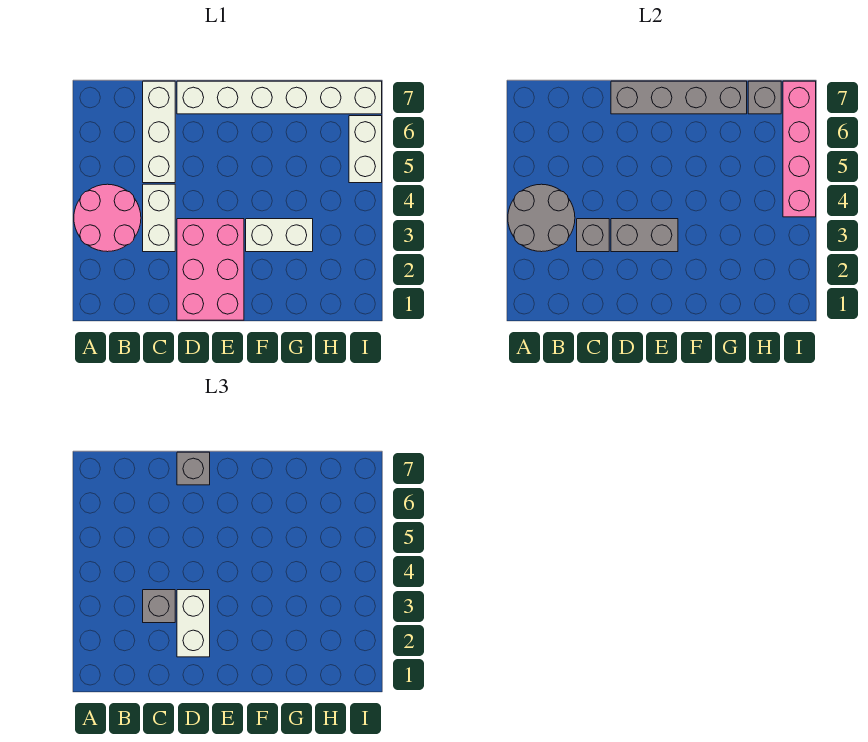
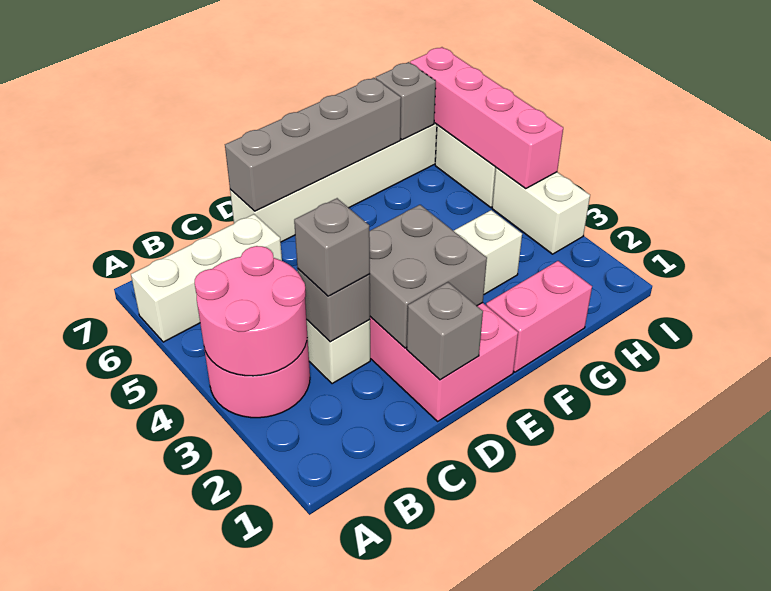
grey round brick A3:B4 level 2 -> pink round brick A3:B4 level 2
white brick C5:C7 level 1 -> white brick A6:C6 level 1
white brick D2:D3 level 3 -> white brick I3:I4 level 1
grey brick D3:E3 level 2 -> grey brick D2:E3 level 2
grey brick D7 level 3 -> grey brick D1 level 2
none -> pink brick F1:G1 level 1

